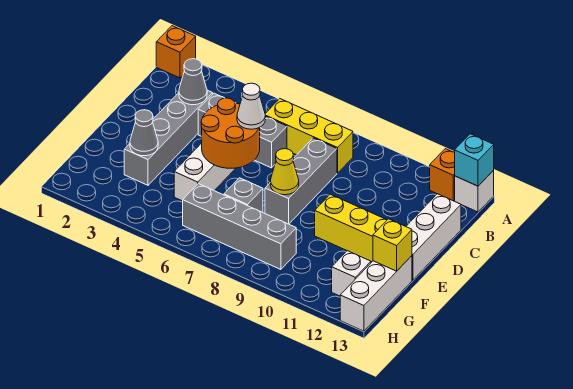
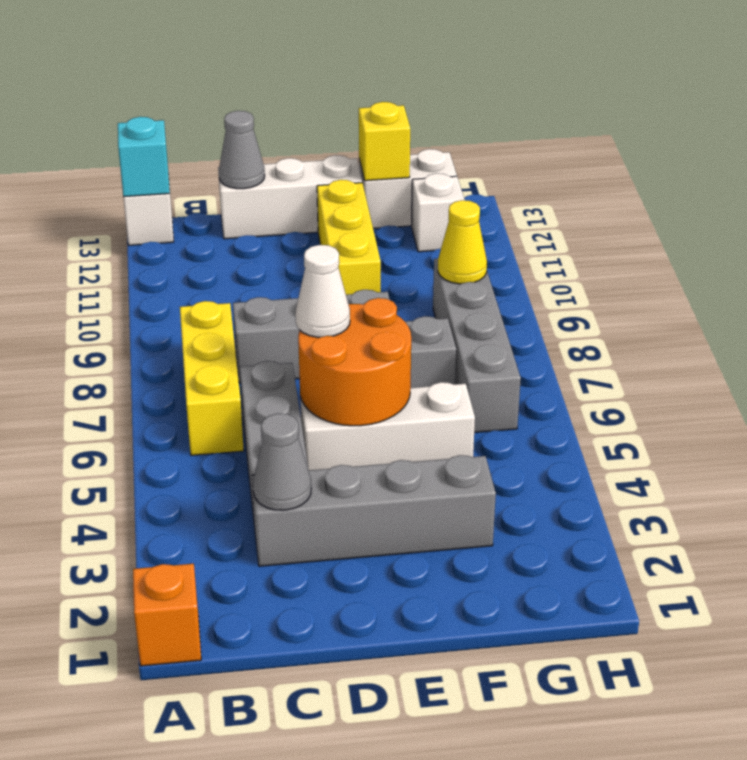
orange brick A12 level 1 -> none
yellow cone E8 level 2 -> yellow cone G9 level 2
grey cone F3 level 2 -> grey cone C13 level 2
white brick F13:H13 level 1 -> white brick F13:G13 level 1

